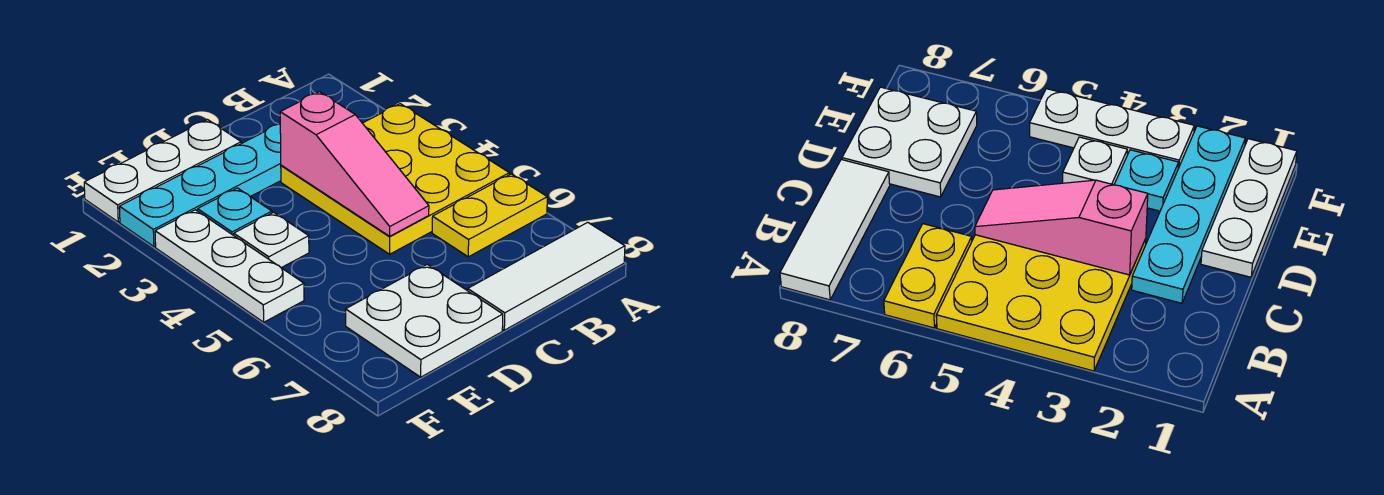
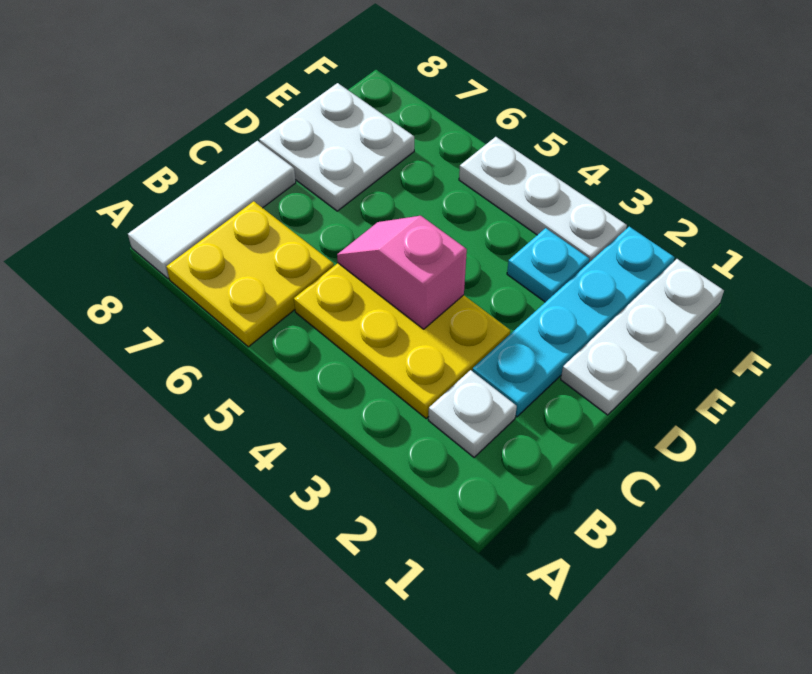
yellow plate A3:C5 level 1 -> yellow plate B3:C5 level 1
yellow plate A6:B6 level 1 -> yellow plate A6:B7 level 1
pink slope C3:C5 level 2 top 3 -> pink slope C4:C5 level 2 top 4
white plate E4 level 1 -> white plate B2 level 1

